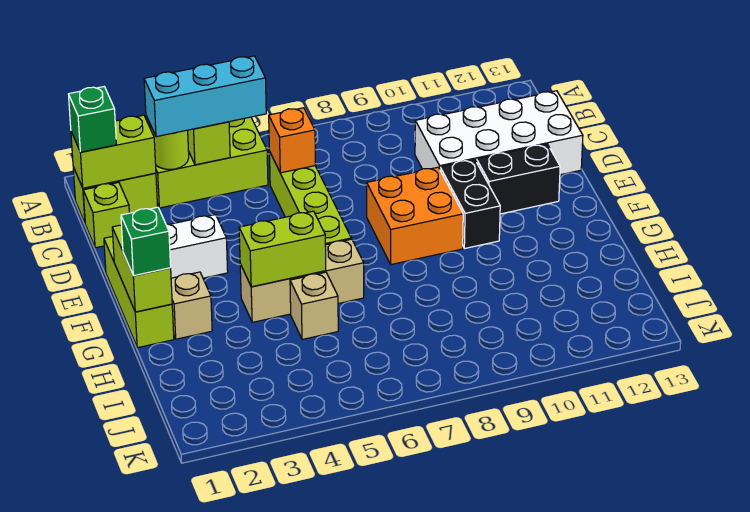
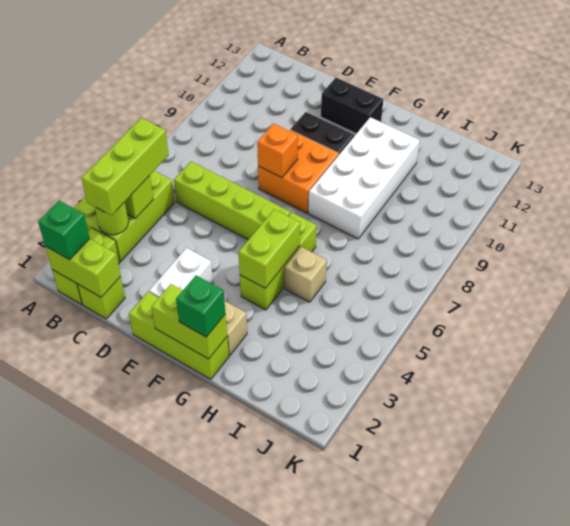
lime brick B1:B2 level 2 -> lime brick B1:C1 level 2
cyan brick B3:B5 level 3 -> lime brick B3:B5 level 3
orange brick C6 level 2 -> orange brick E8 level 2
white brick C10:D13 level 1 -> white brick G8:H11 level 1
black brick E11:E12 level 1 -> black brick E12:F12 level 1
tan brick G4:G6 level 1 -> lime brick G4:G6 level 1

